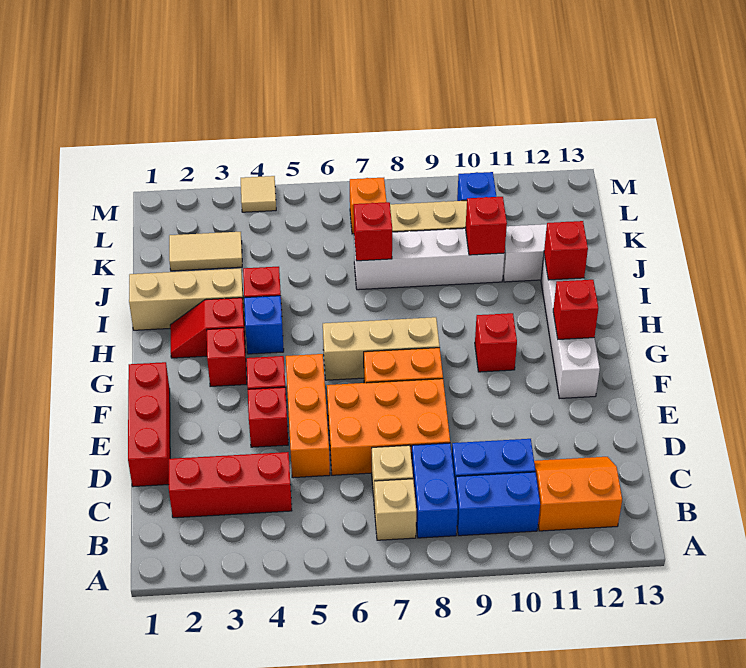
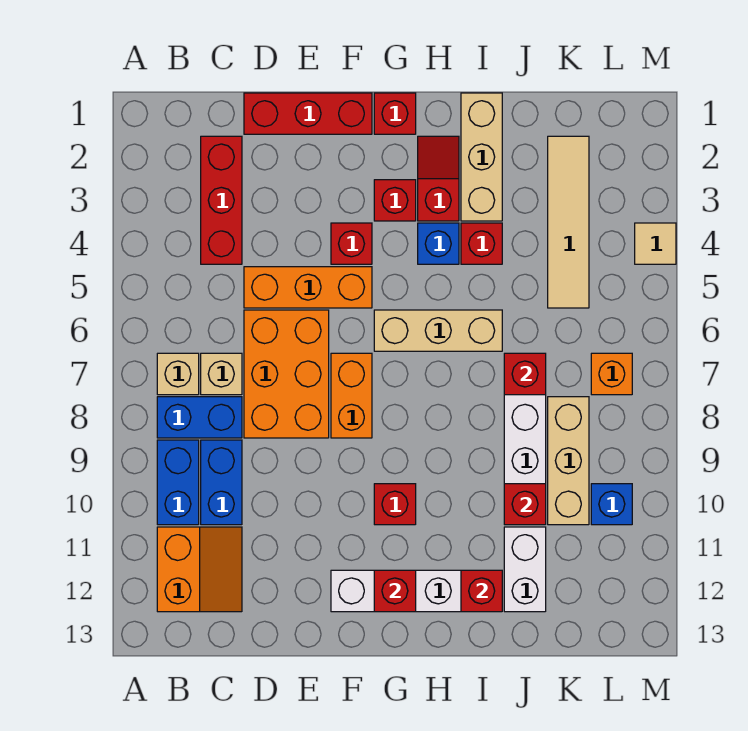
red brick E4 level 1 -> red brick G1 level 1
tan brick G6:G8 level 1 -> tan brick G6:I6 level 1
tan tile K2:K3 level 1 -> tan tile K2:K5 level 1

